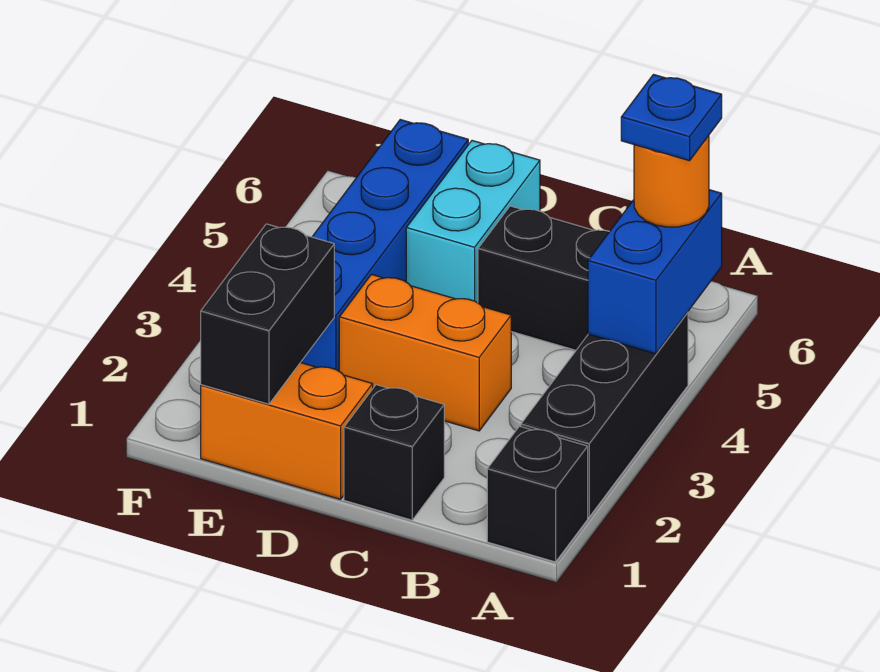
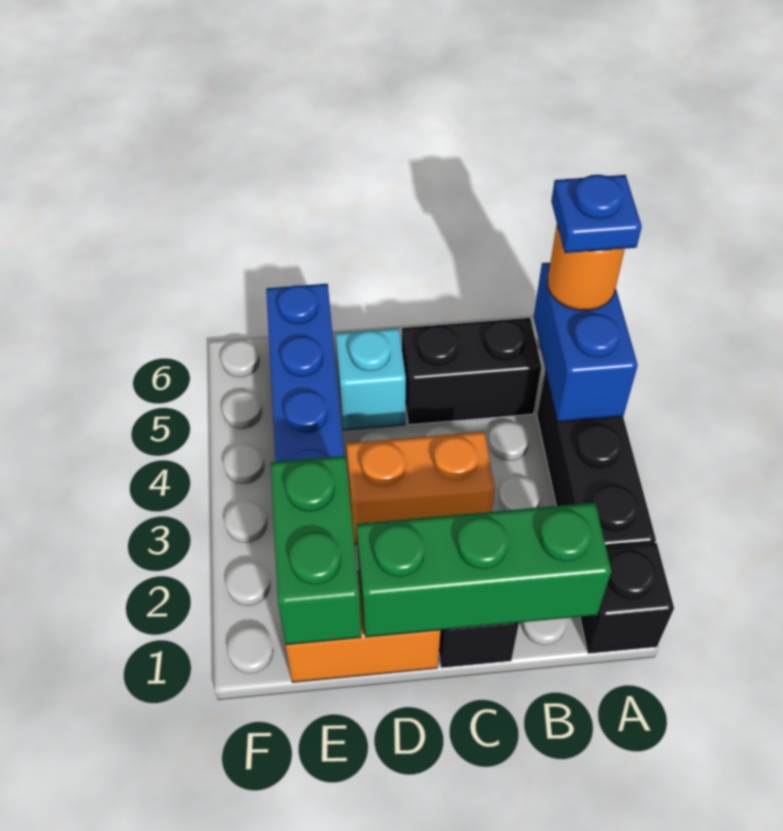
none -> green brick B1:D1 level 2
cyan brick D5:D6 level 1 -> cyan brick D5 level 1
black brick E1:E2 level 2 -> green brick E1:E2 level 2

